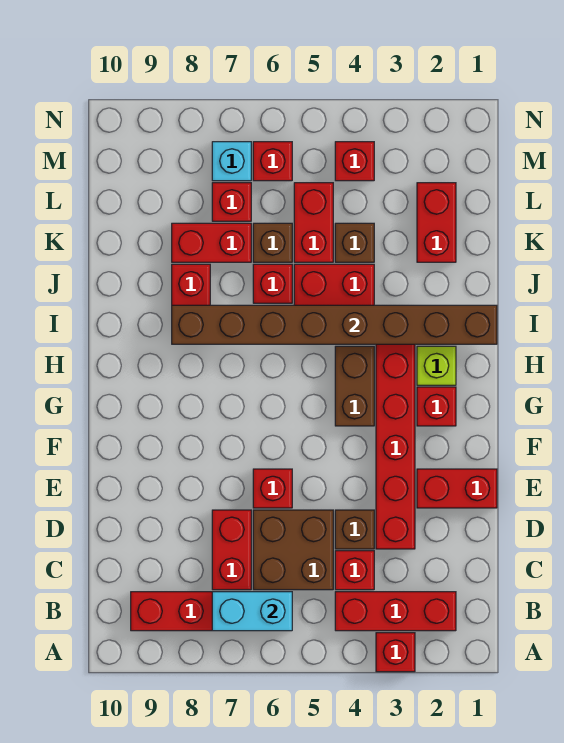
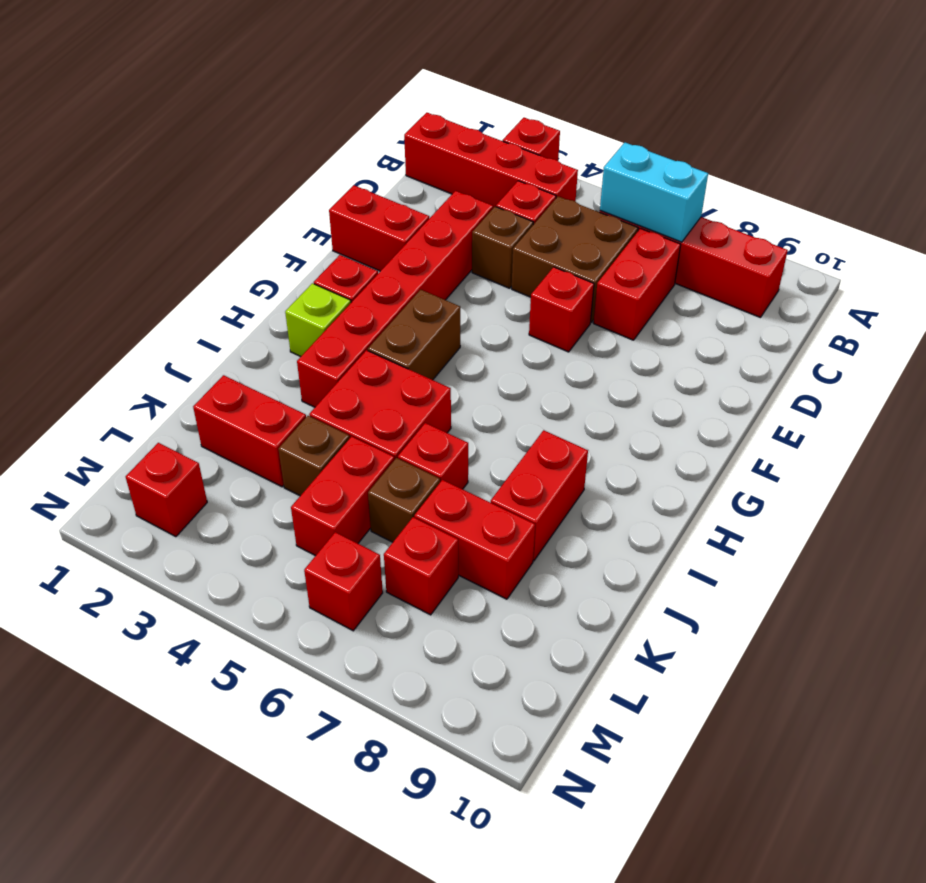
red brick B2:B4 level 1 -> red brick B1:B4 level 1
brown brick I1:I8 level 2 -> none
red brick K2:L2 level 1 -> red brick K2:K3 level 1
red brick M4 level 1 -> red brick M2 level 1
cyan brick M7 level 1 -> none

